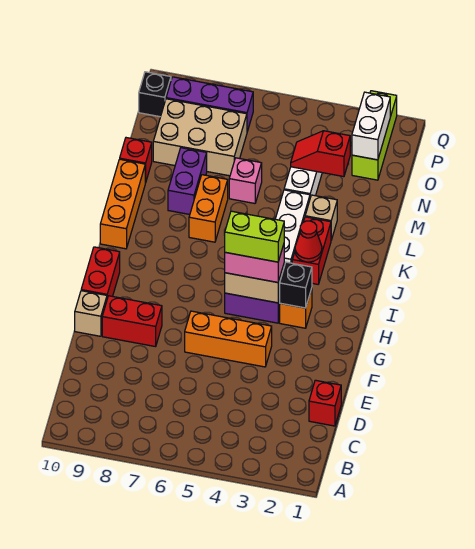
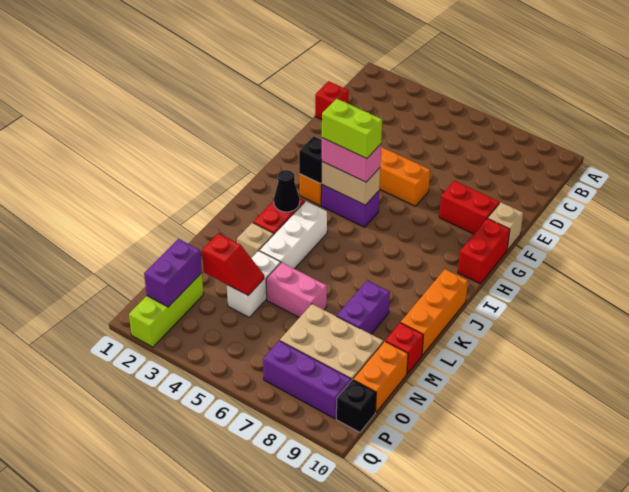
red cone J3 level 2 -> black cone J3 level 2
orange brick K7:L7 level 1 -> orange brick N10:O10 level 1
pink brick M6 level 1 -> pink brick M5:M6 level 1
white brick O2:P2 level 2 -> purple brick O2:P2 level 2

